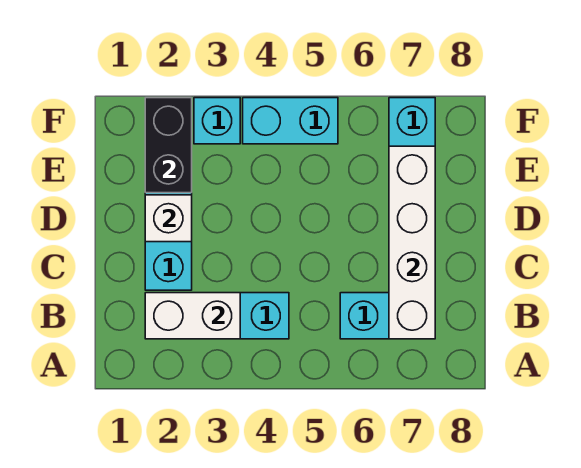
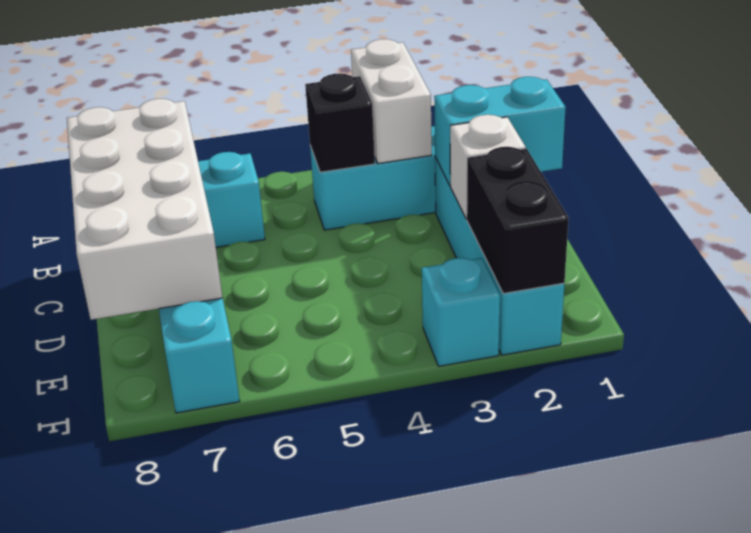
white brick B2:B3 level 2 -> white brick A3:B3 level 2
none -> black brick B4 level 2
white brick B7:E7 level 2 -> white brick B7:E8 level 2
cyan brick F4:F5 level 1 -> cyan brick C1:C2 level 2

